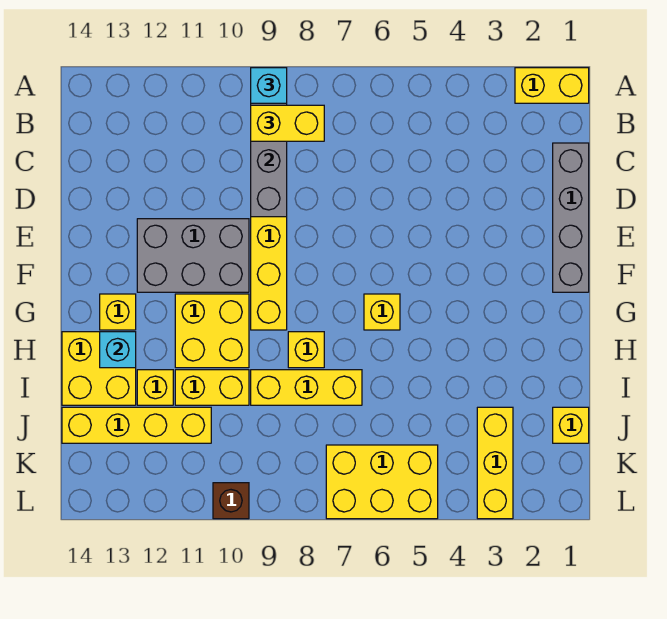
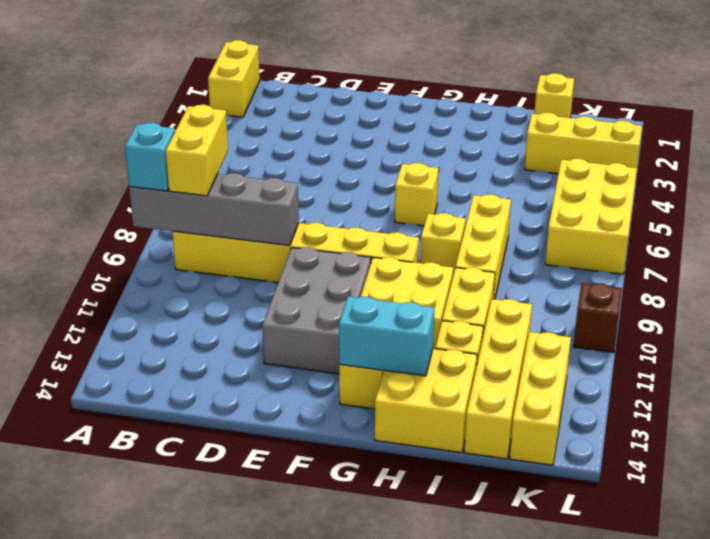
grey brick C1:F1 level 1 -> none
cyan brick H13 level 2 -> cyan brick G13:H13 level 2
none -> yellow brick K12:K14 level 1

